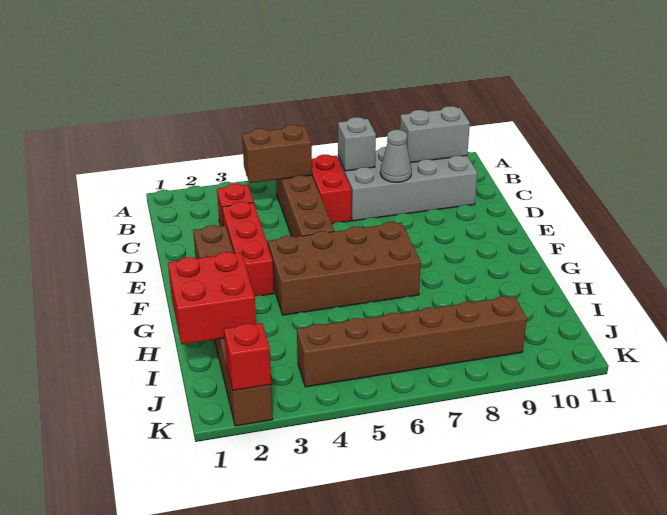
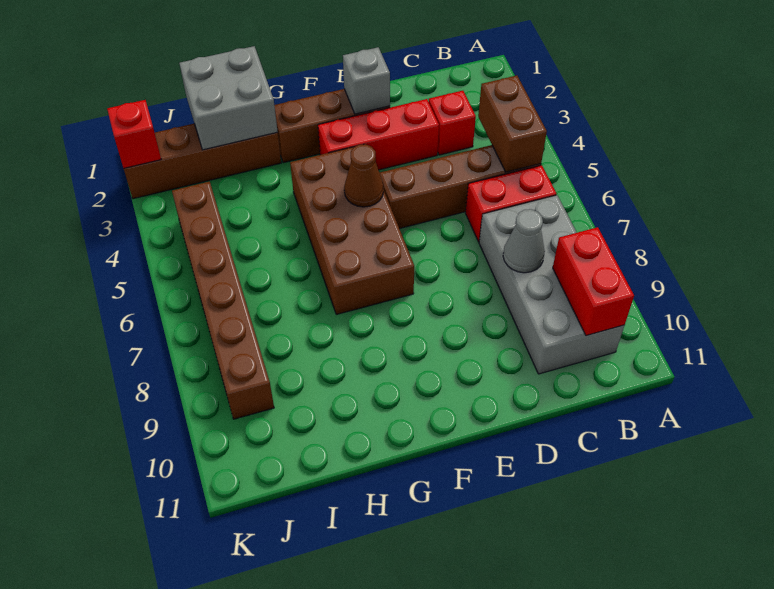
grey brick B7 level 2 -> grey brick E2 level 2
grey brick B9:B10 level 2 -> red brick B9:B10 level 2
none -> brown cone F5 level 2
red brick H1:I2 level 2 -> grey brick H1:I2 level 2

